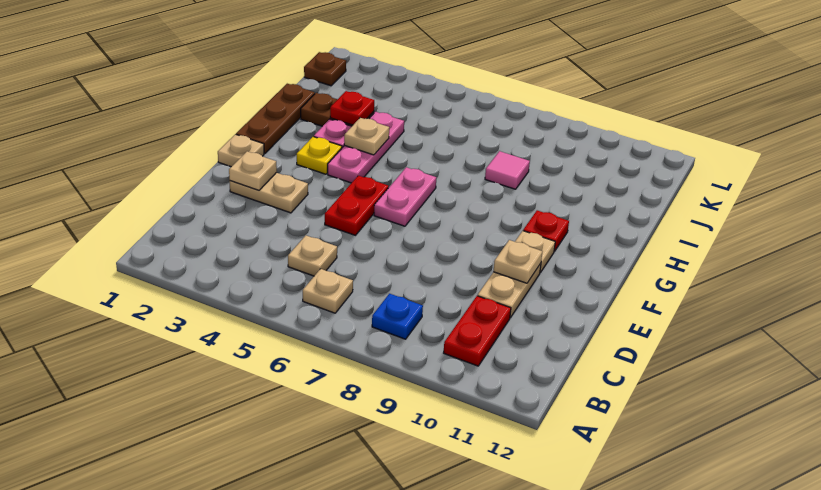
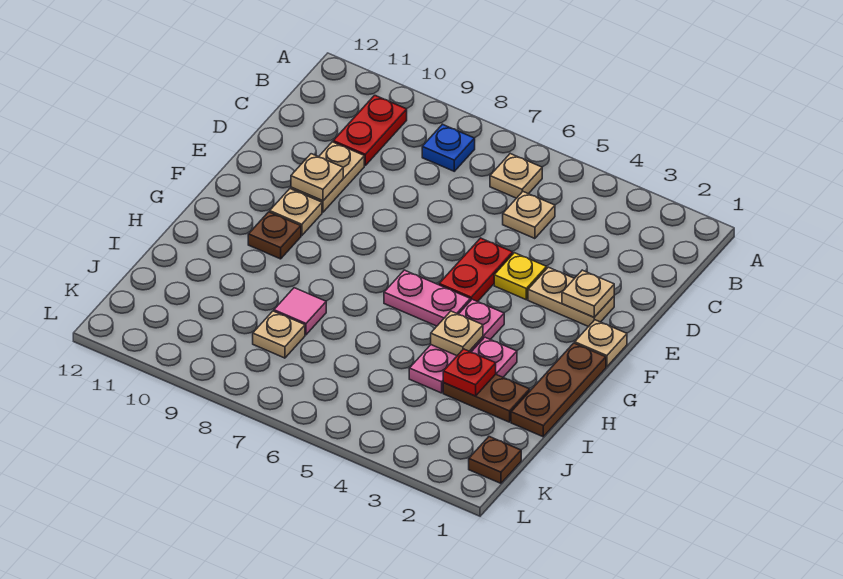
pink plate F6:G6 level 1 -> pink plate G5:G6 level 1
yellow plate G3 level 1 -> yellow plate E4 level 1
red plate G10 level 1 -> brown plate G10 level 1
none -> tan plate J8 level 1

